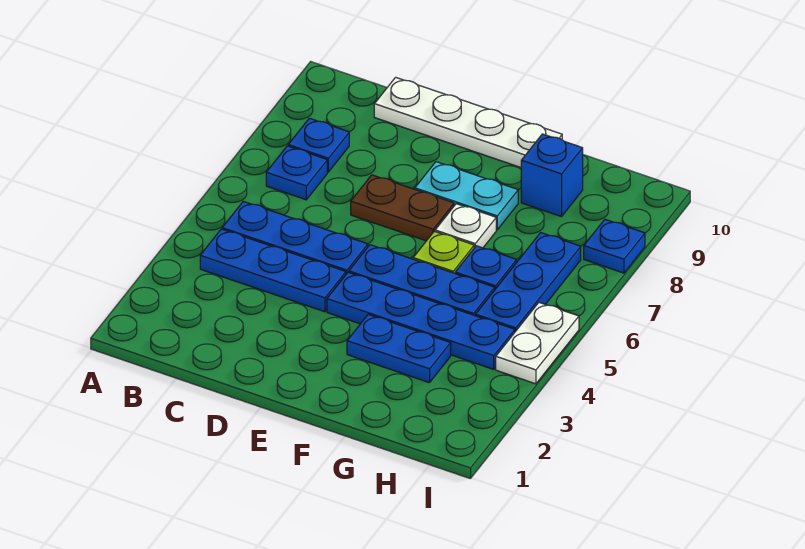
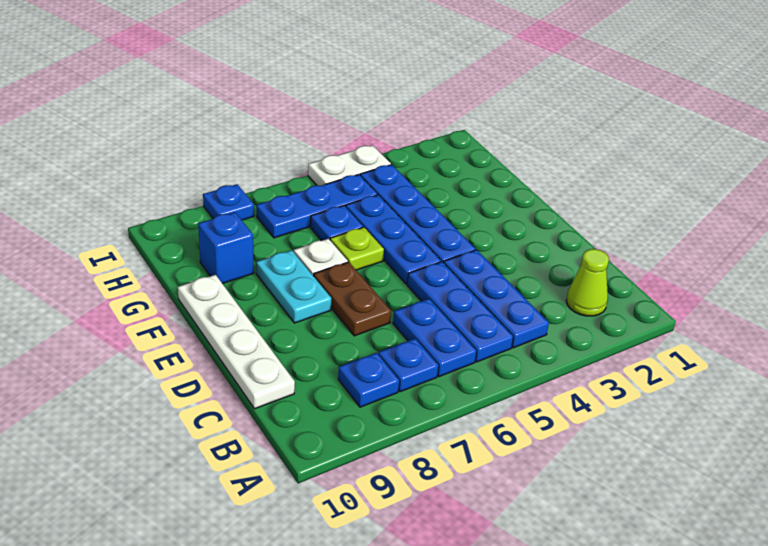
none -> lime cone B2 level 1
blue plate F3:G3 level 1 -> blue plate B6:C6 level 1

